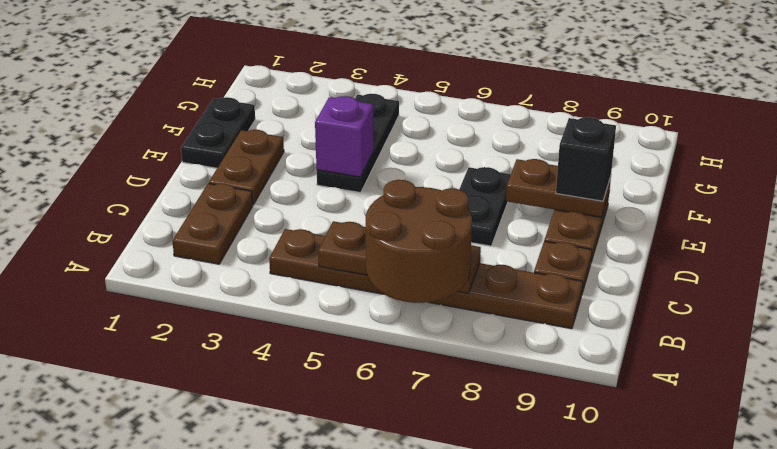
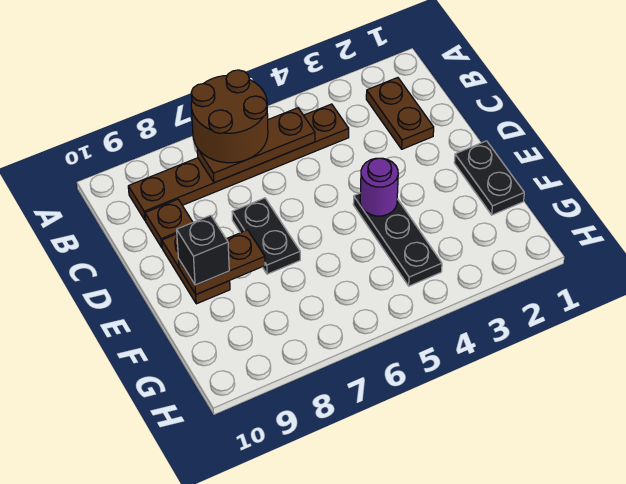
brown plate D2:E2 level 1 -> none
purple brick E4 level 2 -> purple round brick E4 level 2

